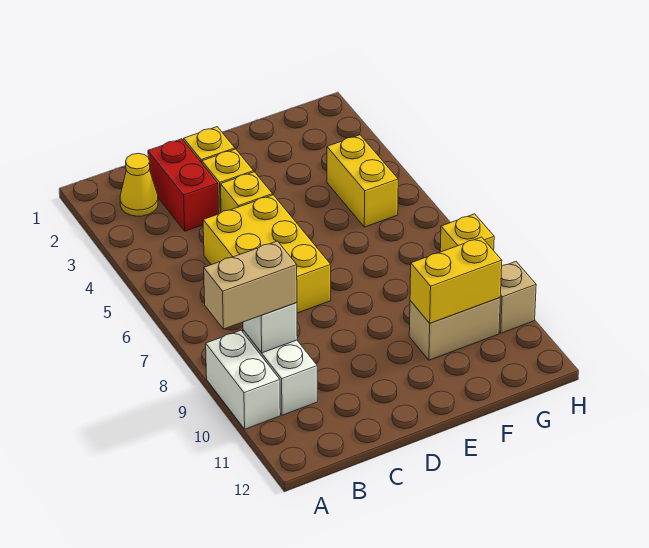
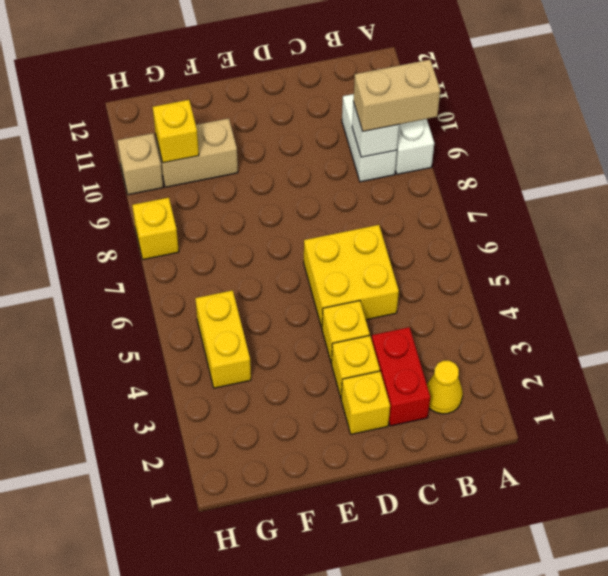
yellow brick C5:D7 level 1 -> yellow brick C5:D6 level 1
yellow brick F10:G10 level 2 -> yellow brick G10 level 2

